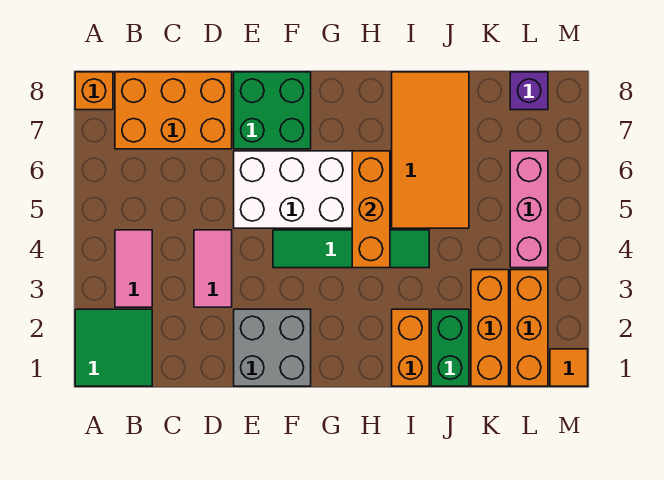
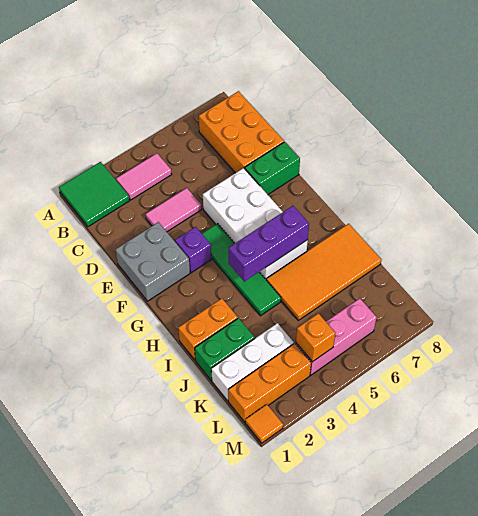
orange brick A8 level 1 -> orange brick L4 level 2
green brick E7:F8 level 1 -> green brick E7:E8 level 1
orange brick H4:H6 level 2 -> purple brick H4:H6 level 2
orange brick K1:K3 level 1 -> white brick K1:K3 level 1
purple brick L8 level 1 -> purple brick F3 level 1

